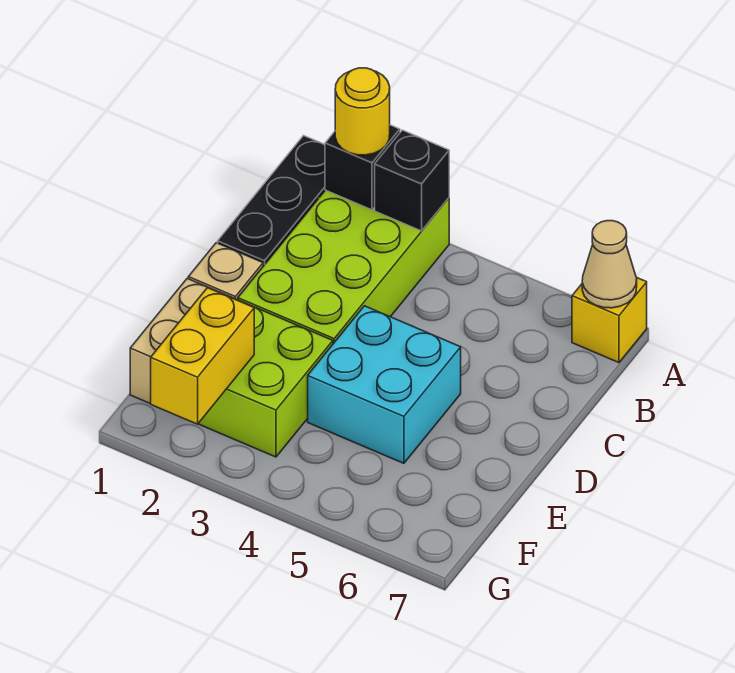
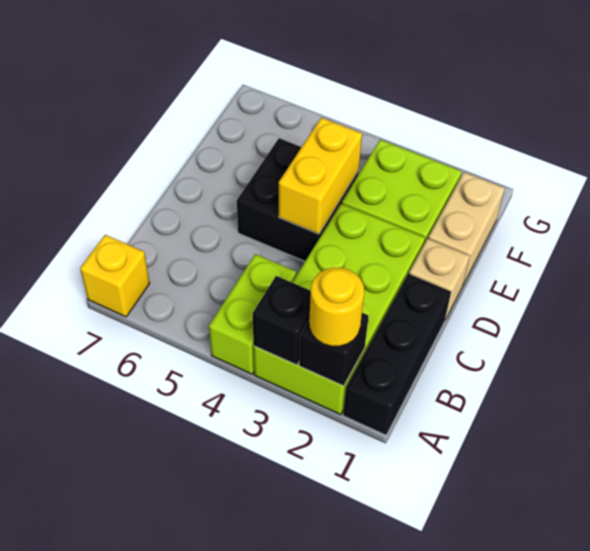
none -> lime brick A4:B4 level 1
tan cone A7 level 2 -> none
cyan brick D4:E5 level 1 -> black brick D4:E5 level 1
yellow brick F2:G2 level 2 -> yellow brick D4:E4 level 2

